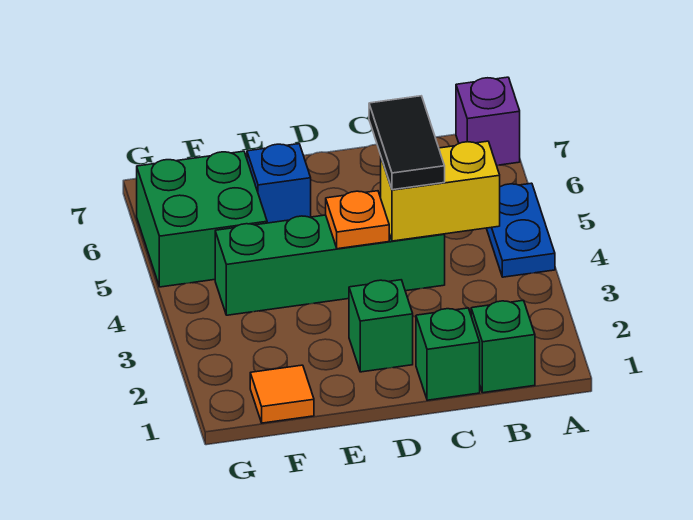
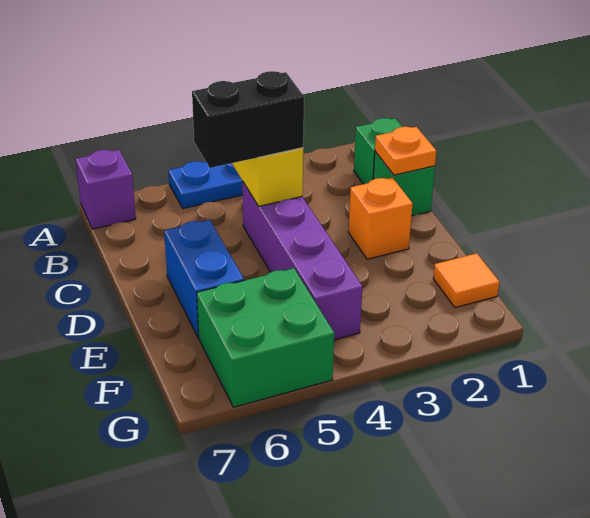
green brick C4:F4 level 1 -> purple brick C4:F4 level 1
black tile C4:C5 level 3 -> black brick C4:C5 level 3
green brick D2 level 1 -> orange brick D2 level 1
orange plate D4 level 2 -> orange plate C1 level 2
blue brick E6 level 1 -> blue brick D6:E6 level 1

